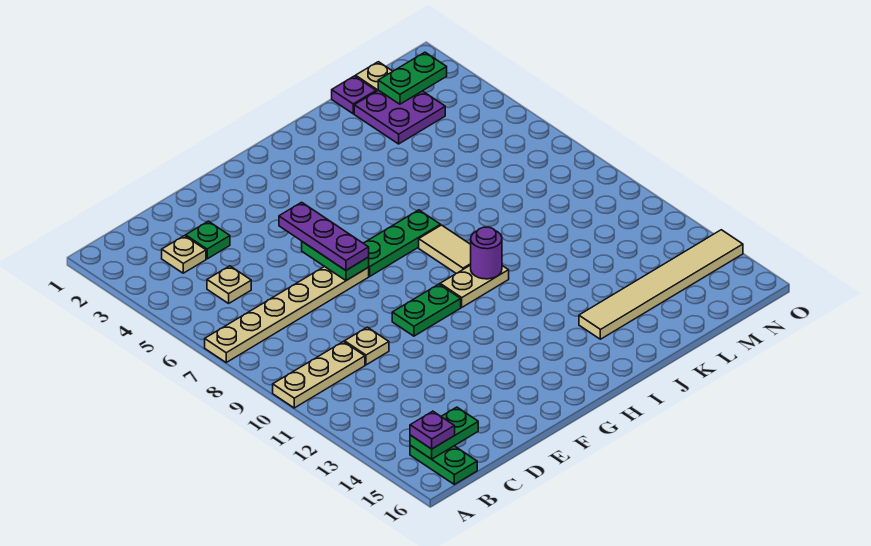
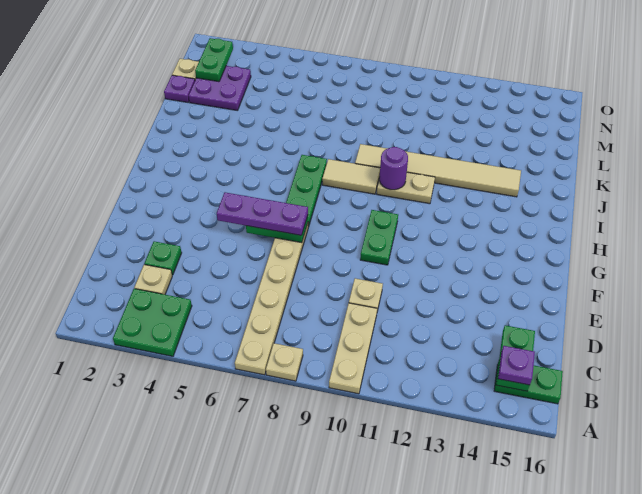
none -> green plate A3:B4 level 1
tan plate C5 level 1 -> tan plate A8 level 1
tan plate H10:I10 level 1 -> tan plate I10:I11 level 1
tan tile J14:O14 level 1 -> tan tile J9:J14 level 1

